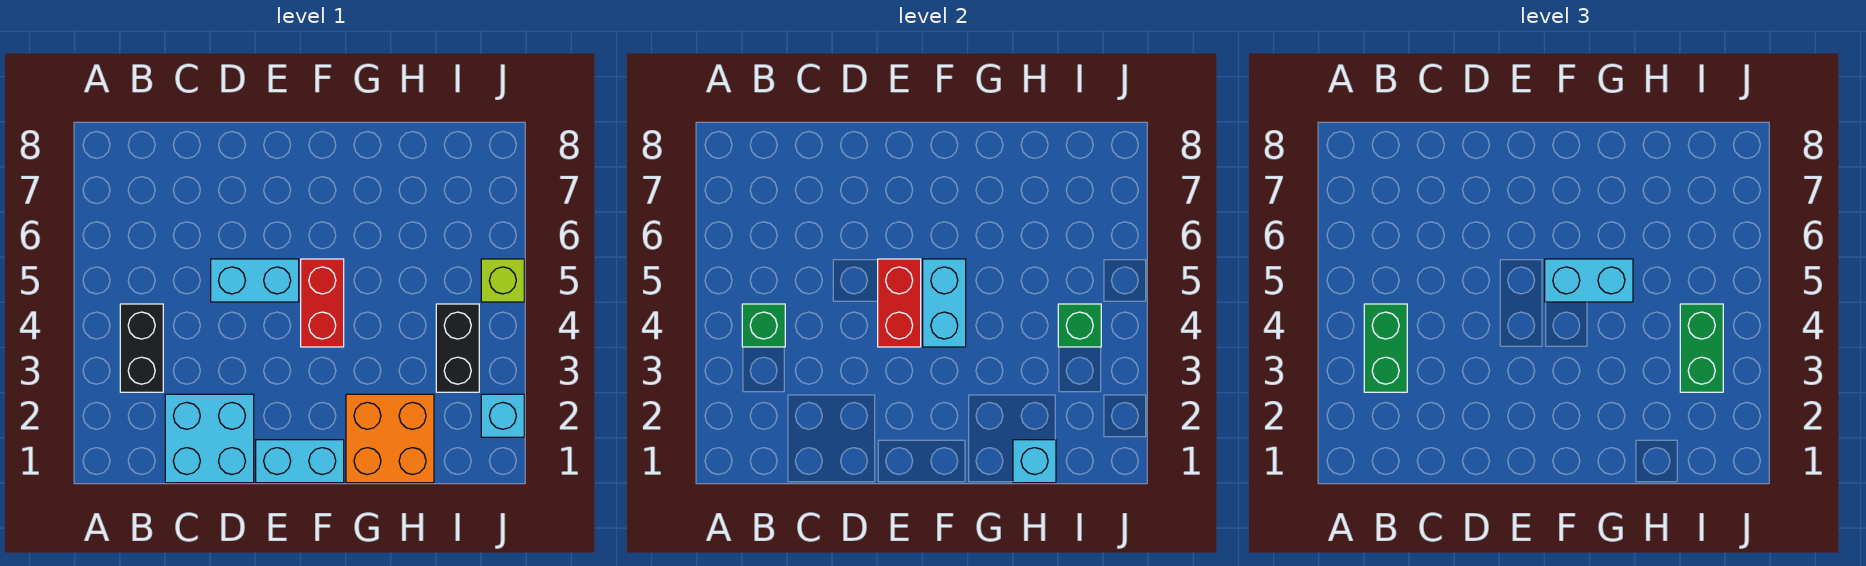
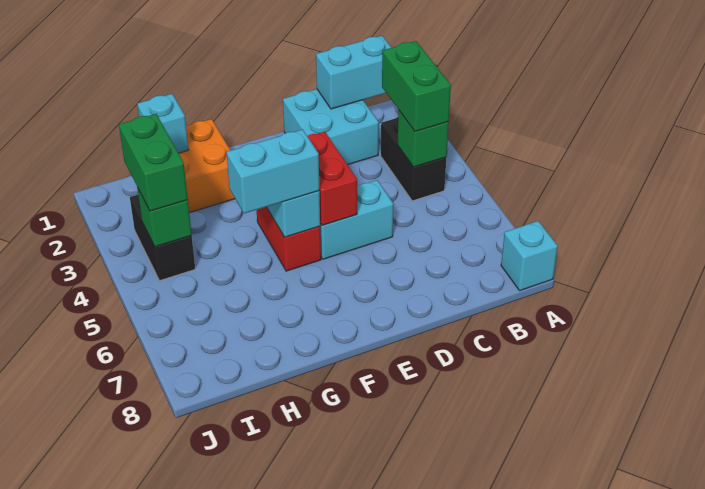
cyan brick E1:F1 level 1 -> cyan brick B1:C1 level 2
cyan brick J2 level 1 -> cyan brick A8 level 1
lime brick J5 level 1 -> none

